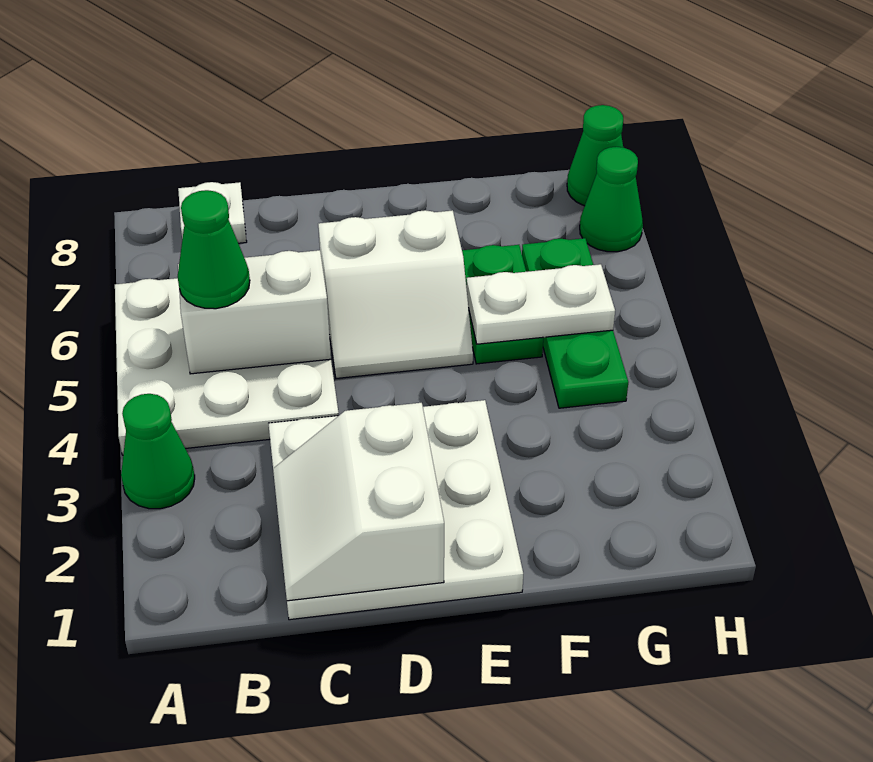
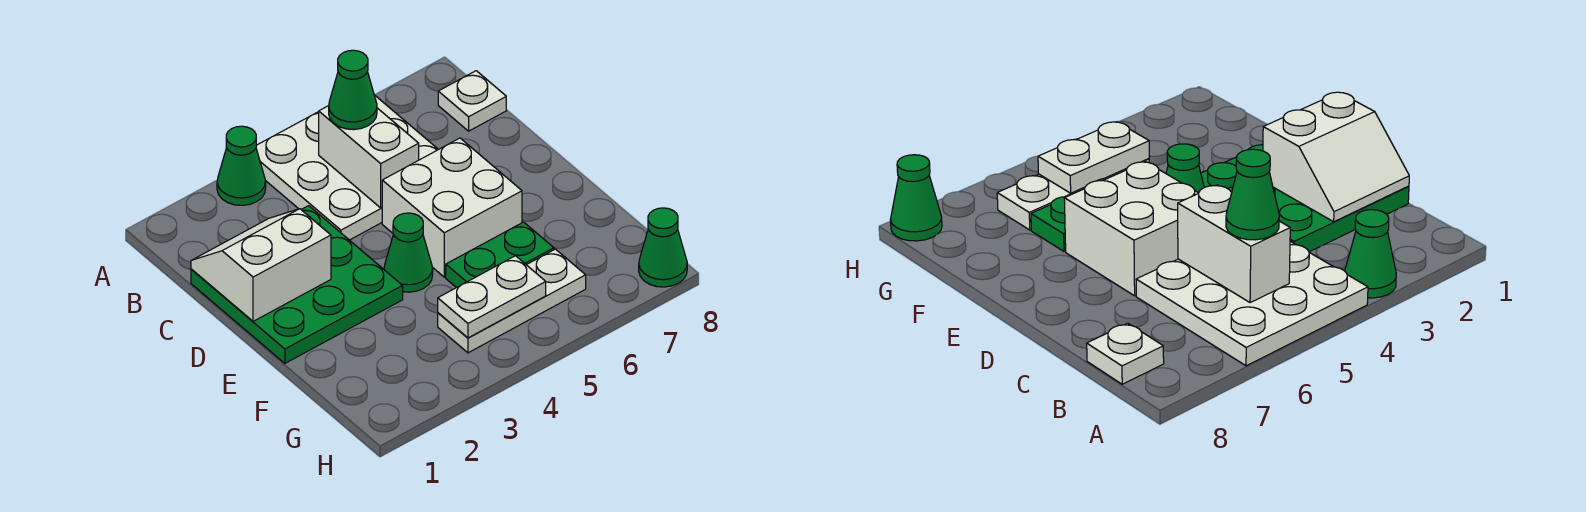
white plate C1:E3 level 1 -> green plate C1:E3 level 1
white slope D5:E6 level 1 top 6 -> white brick D5:E6 level 1
white plate F5:G5 level 2 -> white plate G4:G5 level 2
green plate G4:G6 level 1 -> white plate G4:G6 level 1
green cone H7 level 1 -> green cone E4 level 1

